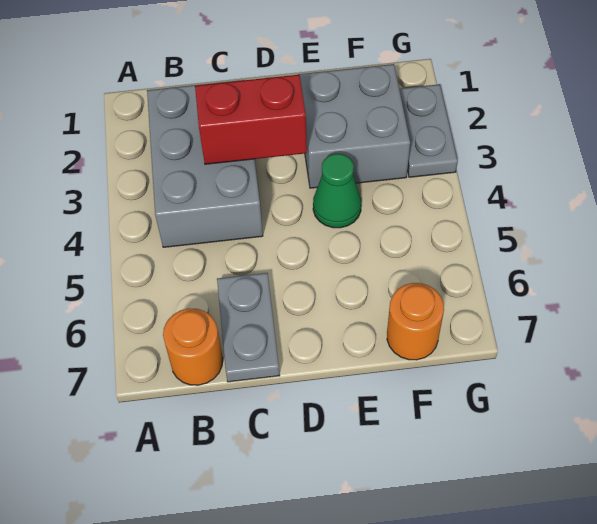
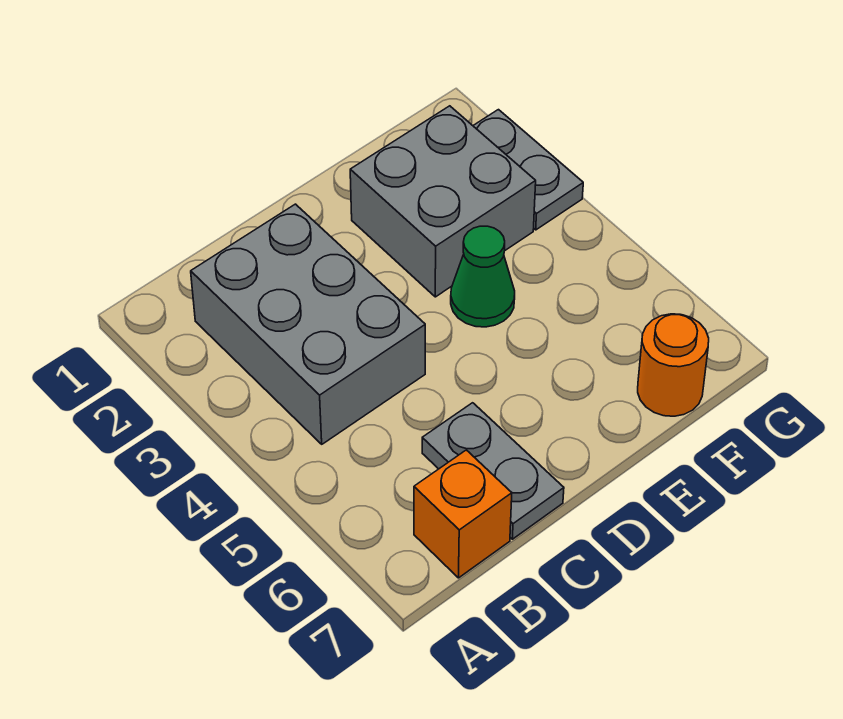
orange round brick B7 level 1 -> orange brick B7 level 1
red brick C3:D3 level 2 -> none

